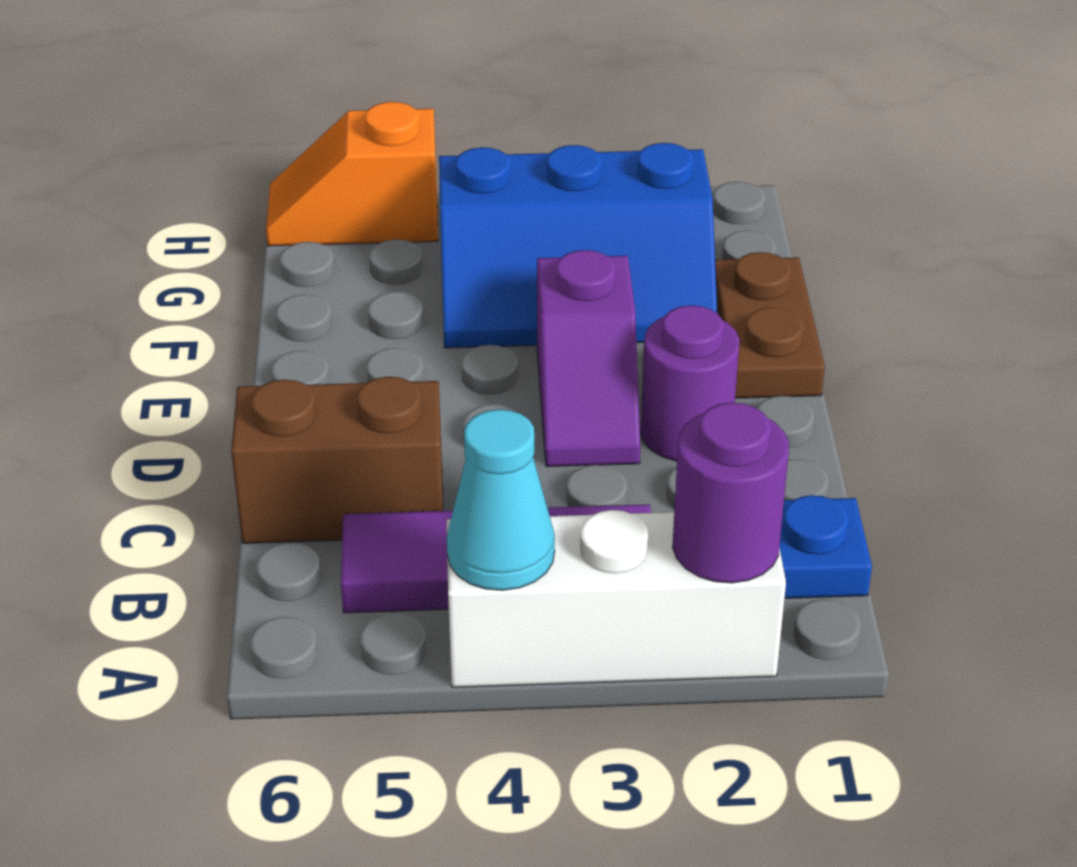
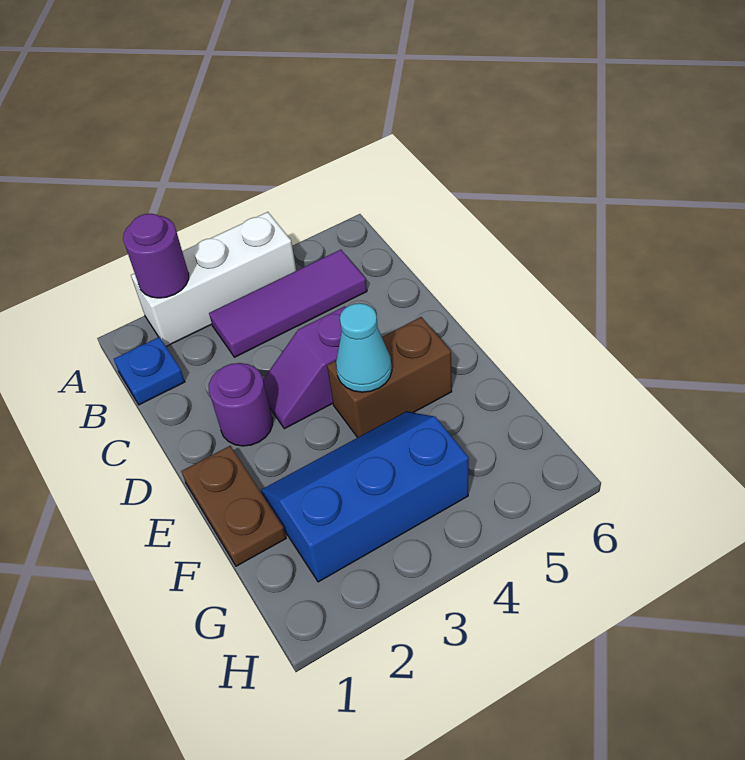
cyan cone A4 level 2 -> cyan cone E4 level 2
brown brick C5:C6 level 1 -> brown brick E4:E5 level 1
purple slope D3:E3 level 1 top E -> purple slope D3:D4 level 1 top 4
orange slope H5:H6 level 1 top 5 -> none

